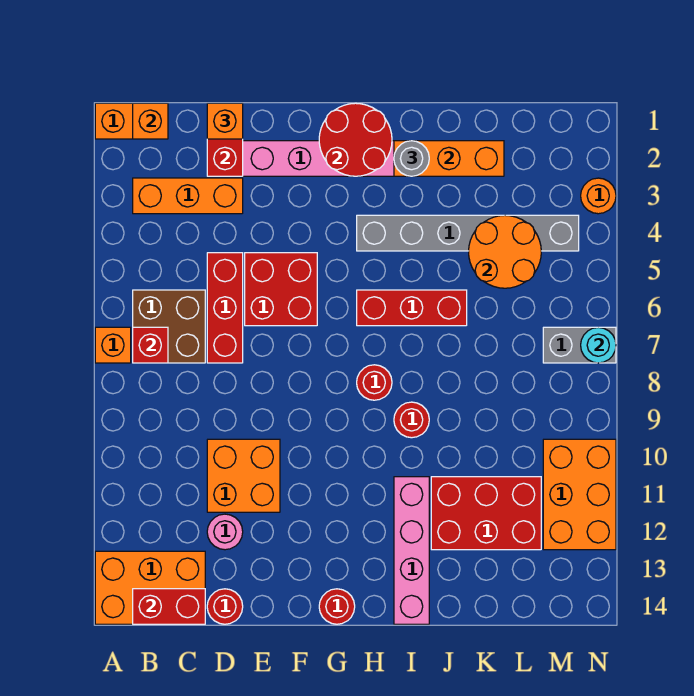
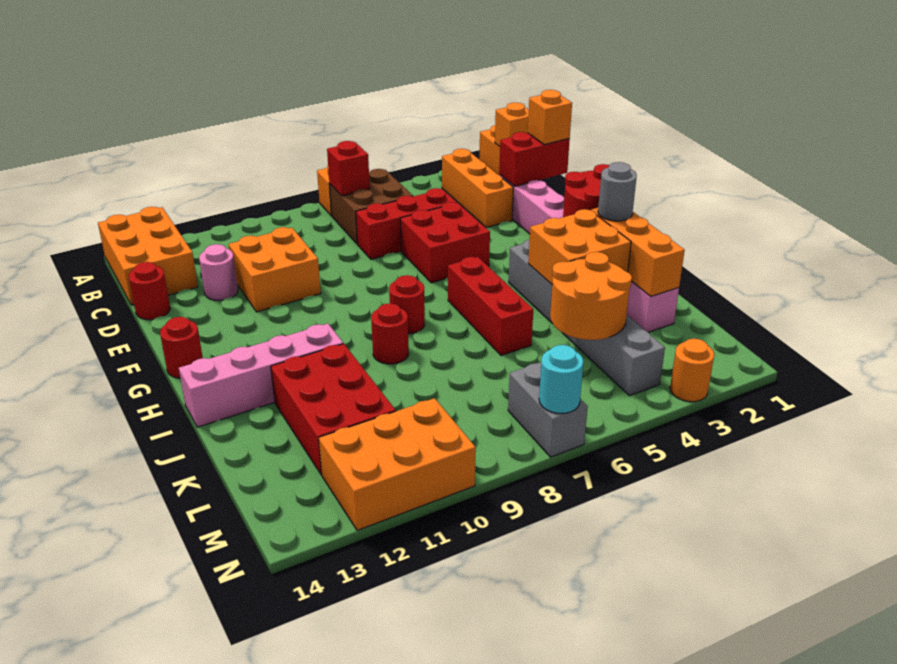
red brick B14:C14 level 2 -> none
none -> orange brick I3:J4 level 2

